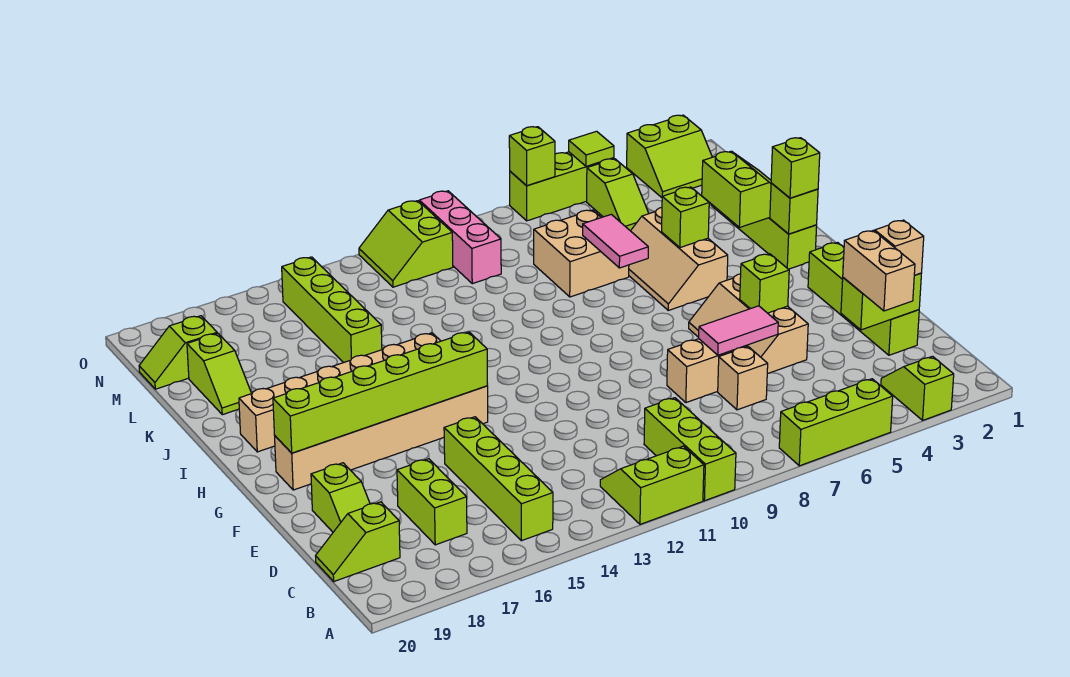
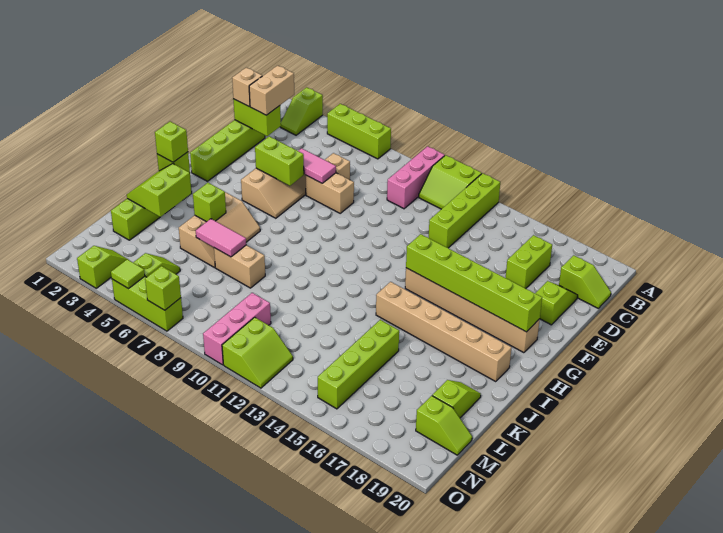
lime brick A10:C10 level 1 -> pink brick A10:C10 level 1
lime brick B15:E15 level 1 -> lime brick A13:D13 level 1
lime brick F5 level 2 -> lime brick F5:F6 level 2
pink tile J7:K7 level 2 -> pink tile K6:K7 level 2
tan brick K7:L8 level 1 -> tan brick K7:K8 level 1
lime slope N2:O3 level 1 top O -> lime slope N3:O3 level 1 top O

